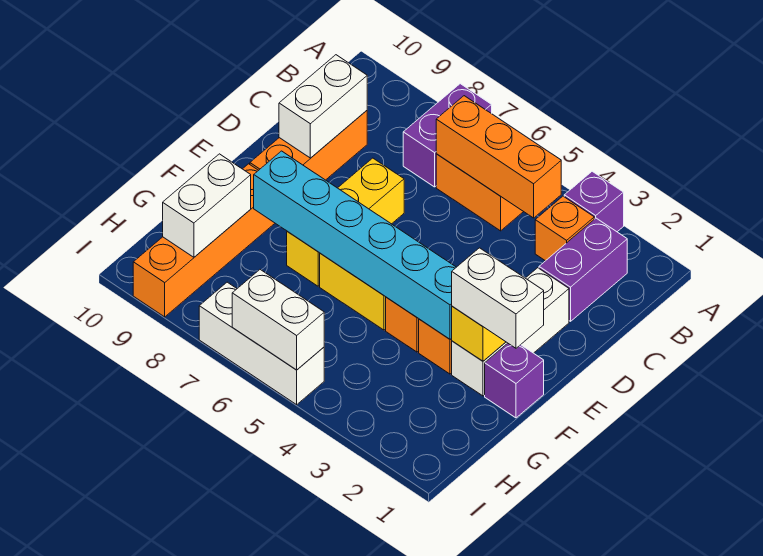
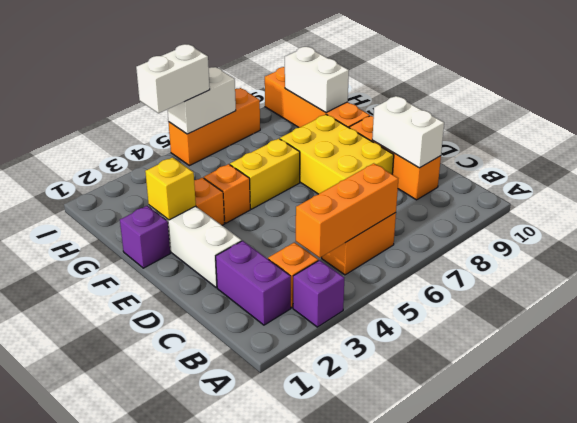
purple brick A7:B7 level 1 -> none
yellow brick D7:F7 level 1 -> yellow brick D7:F8 level 1
white brick F1:F2 level 3 -> white brick I4:I5 level 3
cyan brick F3:F8 level 2 -> none
white brick I5:I7 level 1 -> orange brick I5:I7 level 1

